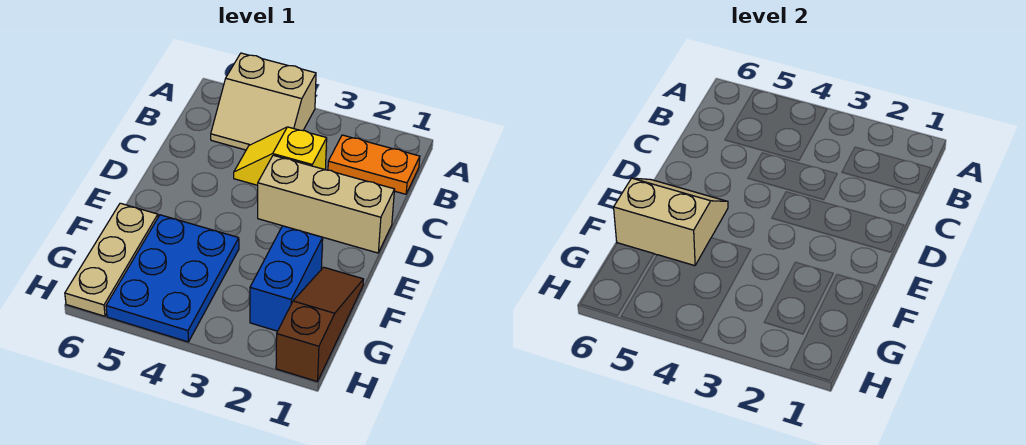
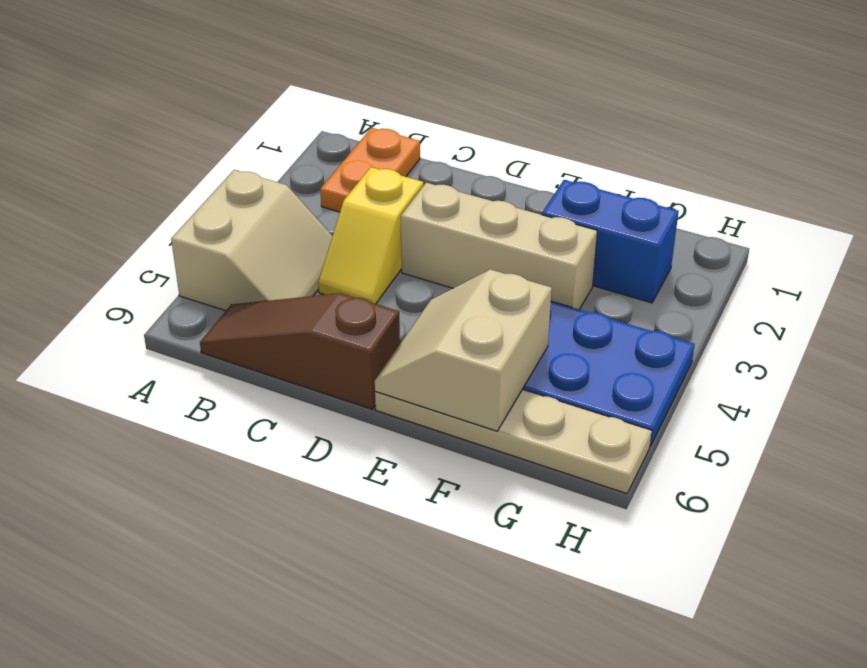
tan brick D1:D3 level 1 -> tan brick D3:F3 level 1
brown slope F1:H1 level 1 top H -> brown slope B6:D6 level 1 top D
tan plate F6:H6 level 1 -> tan plate E6:H6 level 1

